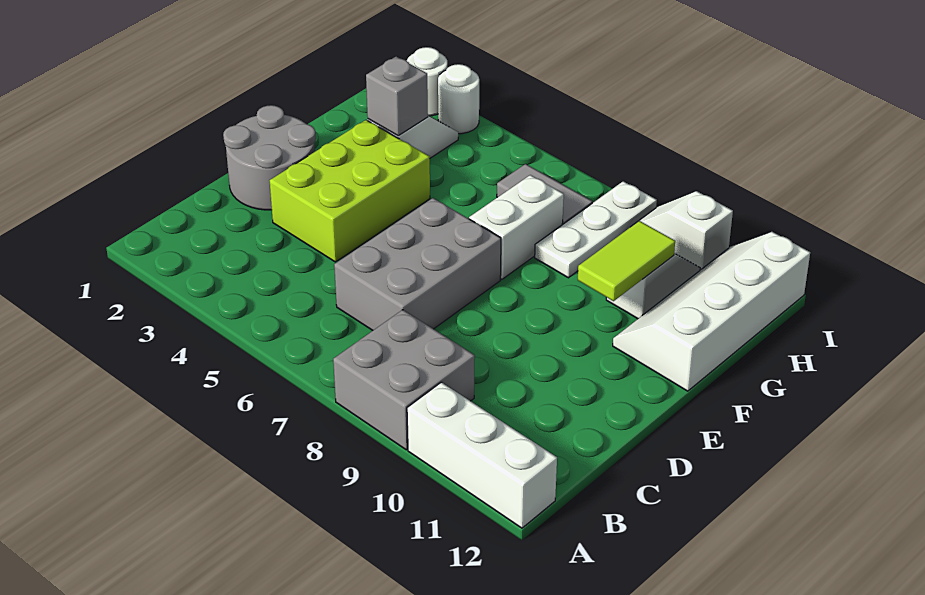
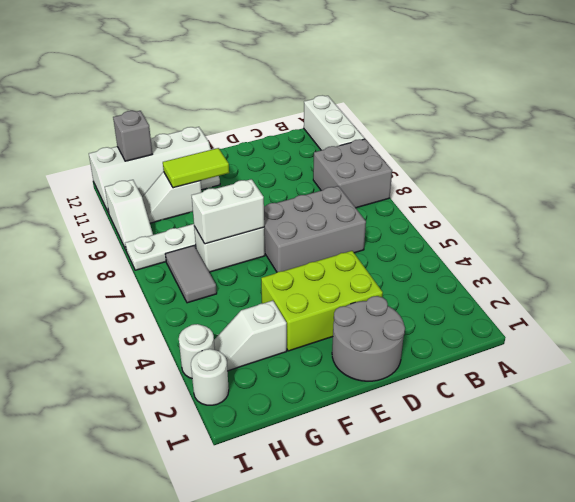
none -> white brick F7:G7 level 2
grey brick G3 level 2 -> grey brick H12 level 2

